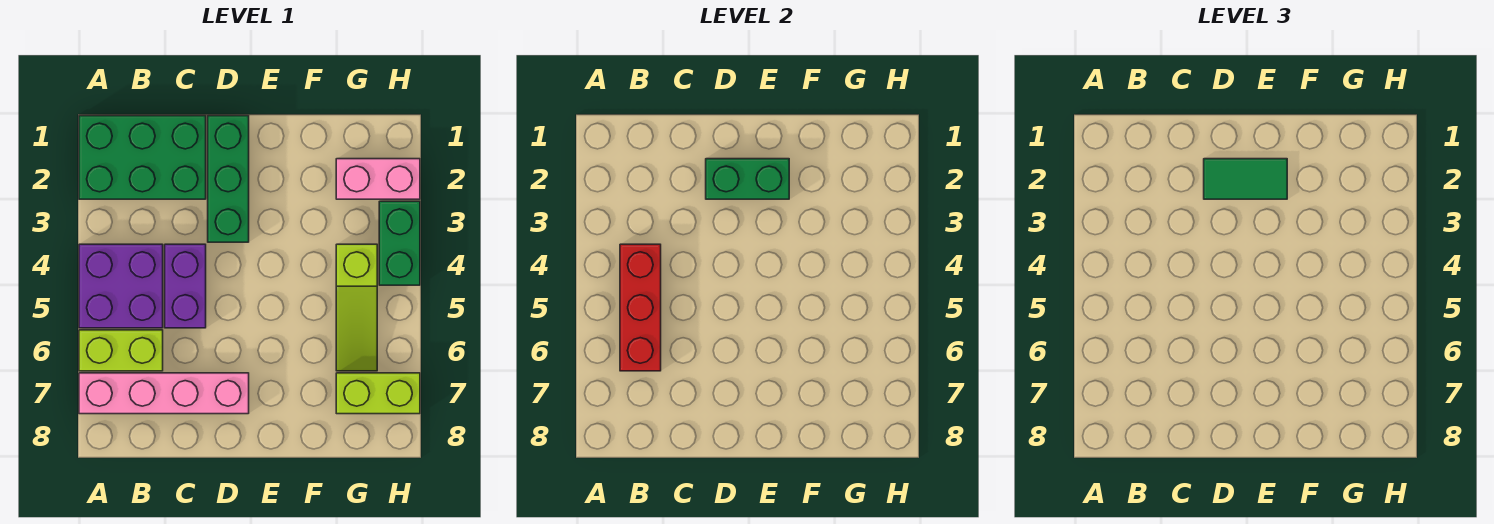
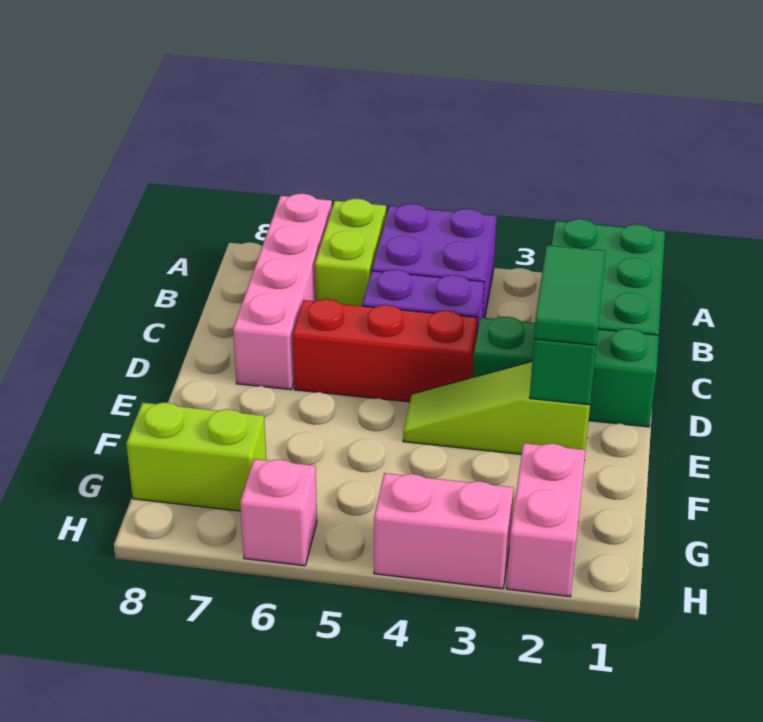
red brick B4:B6 level 2 -> red brick D4:D6 level 1
lime slope G4:G6 level 1 top 4 -> lime slope E2:E4 level 1 top 2
lime brick G7:H7 level 1 -> lime brick G7:G8 level 1
green brick H3:H4 level 1 -> pink brick H3:H4 level 1
none -> pink brick H6 level 1

